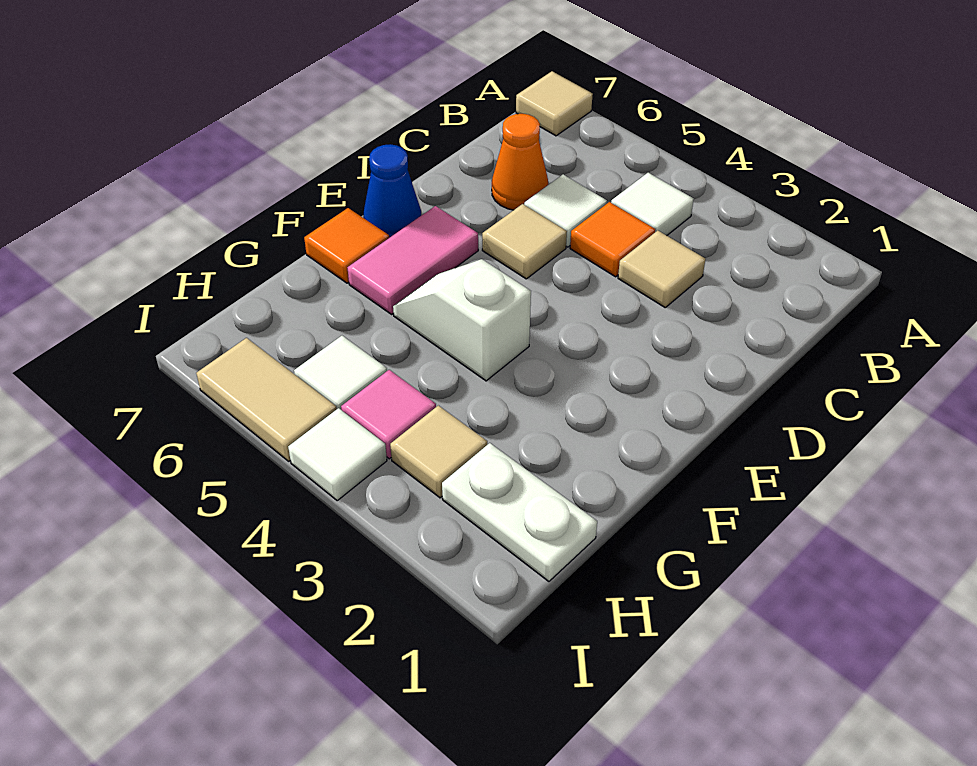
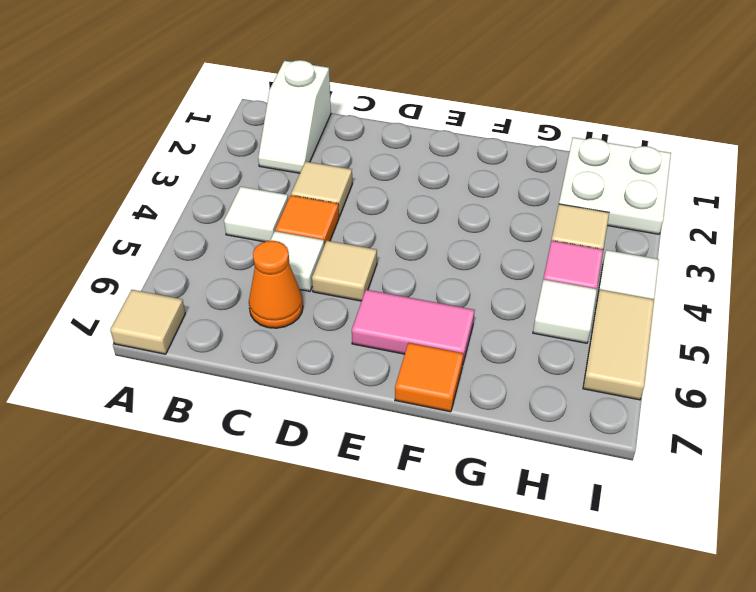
blue cone E7 level 1 -> none
white slope F4:F5 level 1 top 4 -> white slope B1:B2 level 1 top 1
white plate H1:H2 level 1 -> white plate H1:I2 level 1

